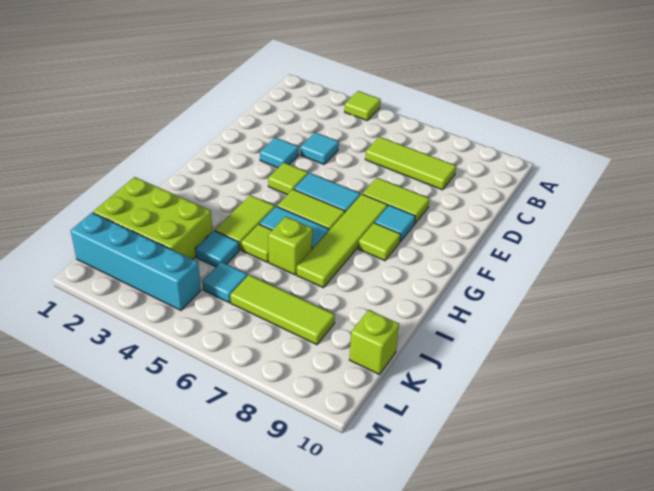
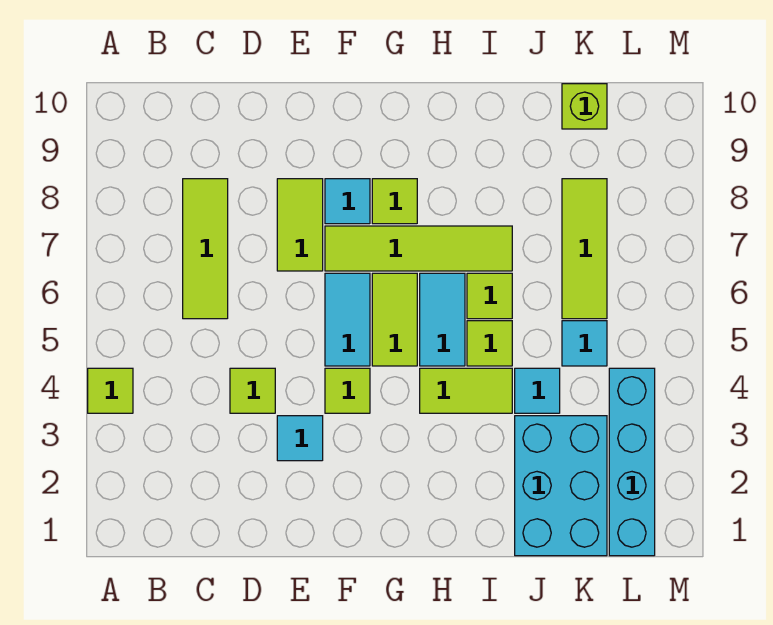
cyan tile D4 level 1 -> lime tile D4 level 1
lime brick I6 level 1 -> lime tile I6 level 1
lime brick J1:K3 level 1 -> cyan brick J1:K3 level 1

